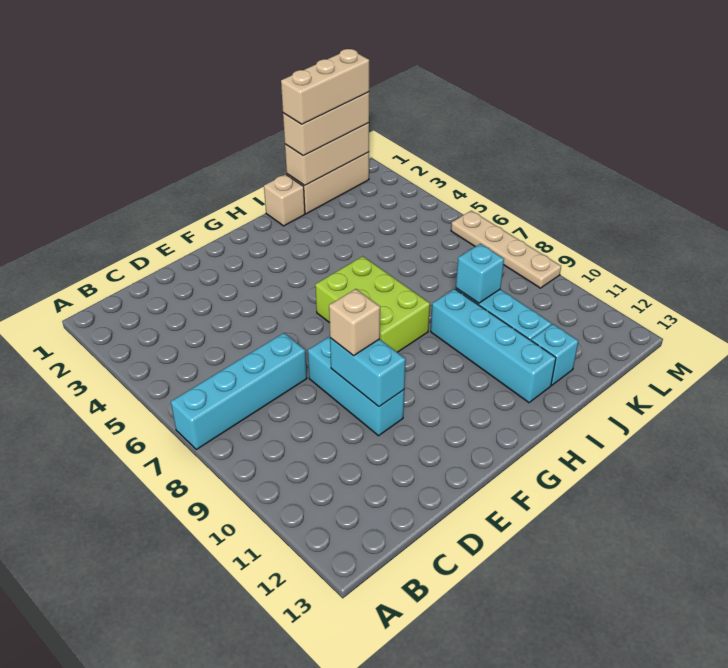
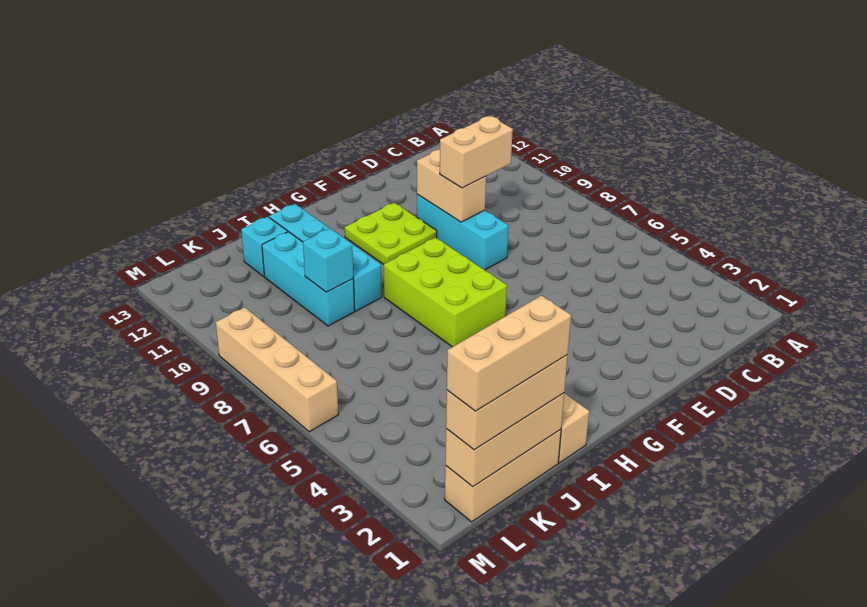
cyan brick A7:D7 level 1 -> none
cyan brick E9:E10 level 2 -> tan brick E9:E10 level 2
tan brick E9 level 3 -> tan brick D9:E9 level 3
none -> lime plate F10:G11 level 1
tan plate M6:M9 level 1 -> tan brick M6:M9 level 1

